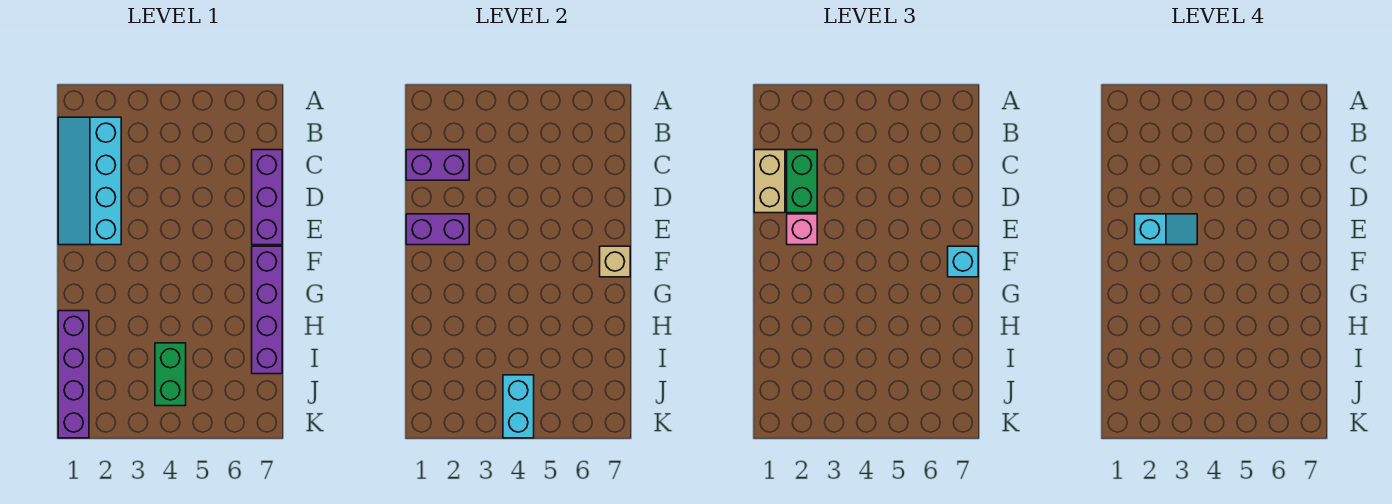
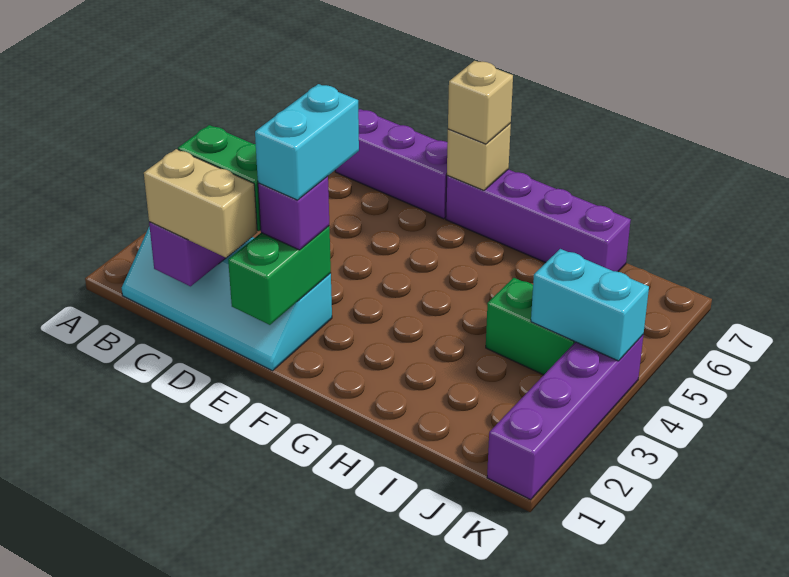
purple brick E1:E2 level 2 -> green brick E1:E2 level 2
pink brick E2 level 3 -> purple brick E2 level 3
cyan slope E2:E3 level 4 top 2 -> cyan brick E2:E3 level 4
cyan brick F7 level 3 -> tan brick F7 level 3
purple brick H1:K1 level 1 -> purple brick K1:K4 level 1

